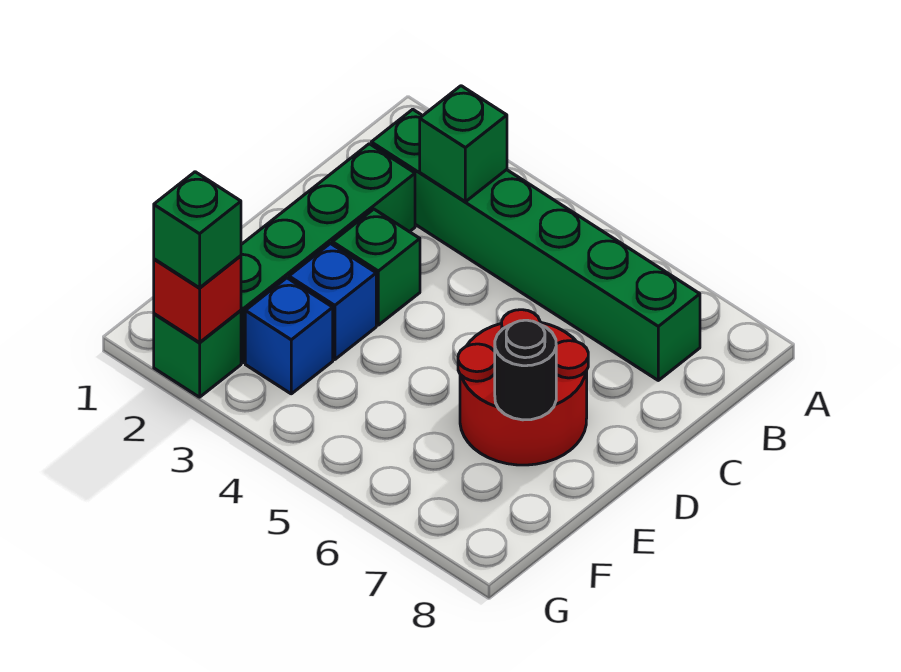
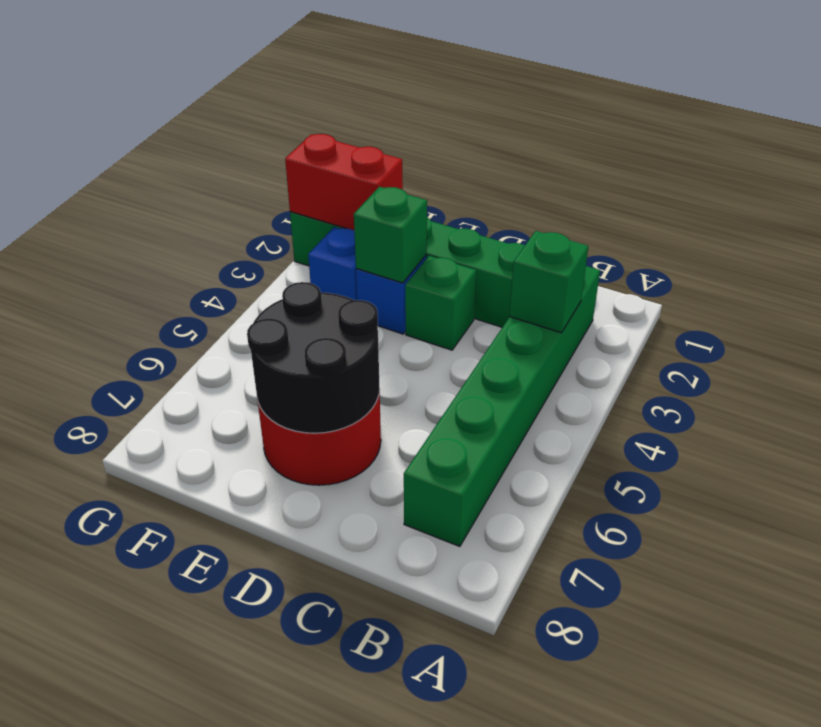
black round brick E7 level 2 -> black round brick D6:E7 level 2
red brick G2 level 2 -> red brick F2:G2 level 2
green brick G2 level 3 -> green brick E3 level 2

